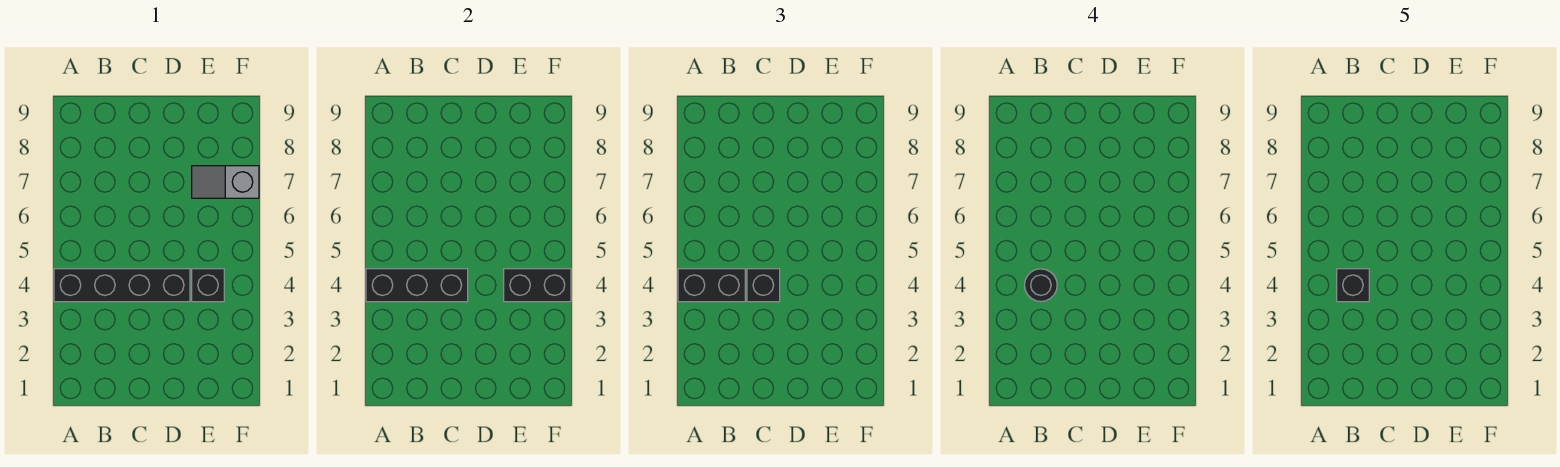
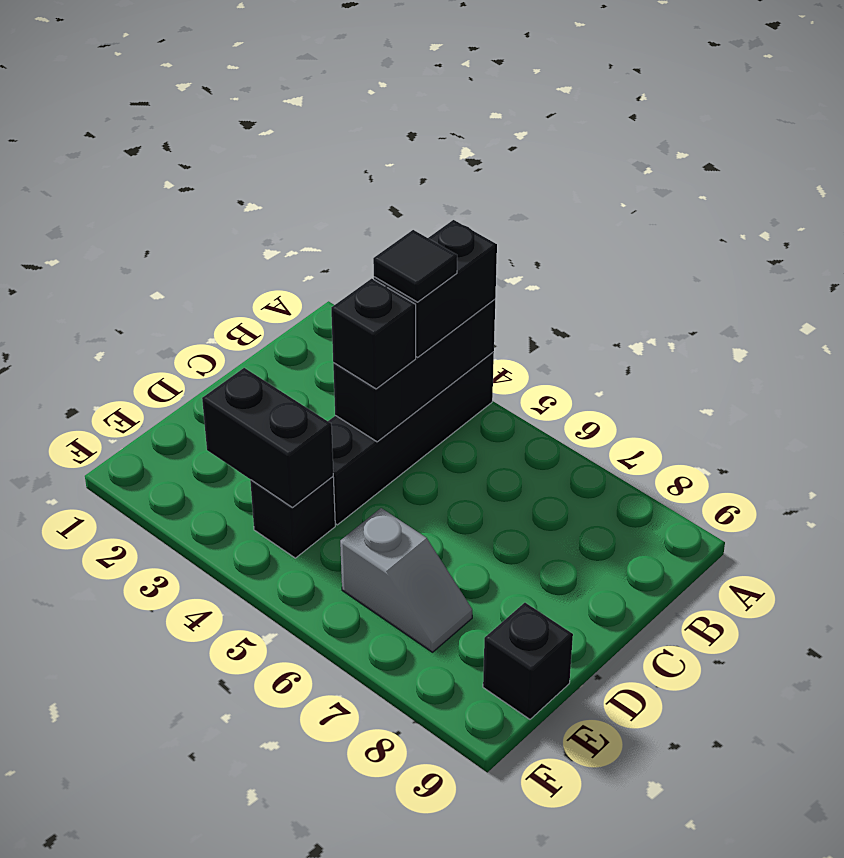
black round brick B4 level 4 -> black tile B4 level 4
black brick B4 level 5 -> black brick E9 level 1
black brick E4:F4 level 2 -> black brick E3:E4 level 2
grey slope E7:F7 level 1 top F -> grey slope E6:E7 level 1 top 6

